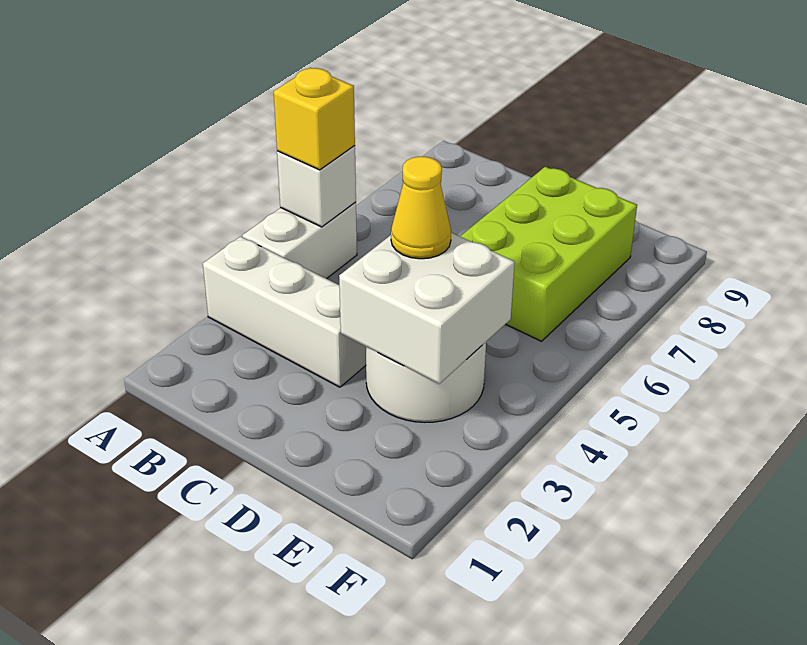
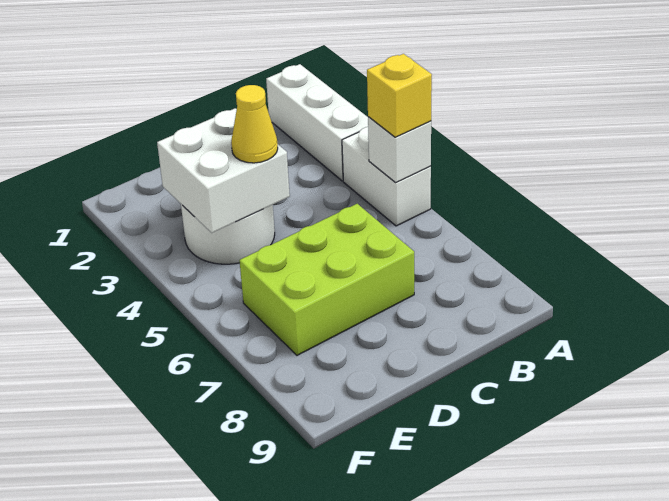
white brick A3:C3 level 1 -> white brick A1:A3 level 1
lime brick D6:E8 level 1 -> lime brick C6:E7 level 1

